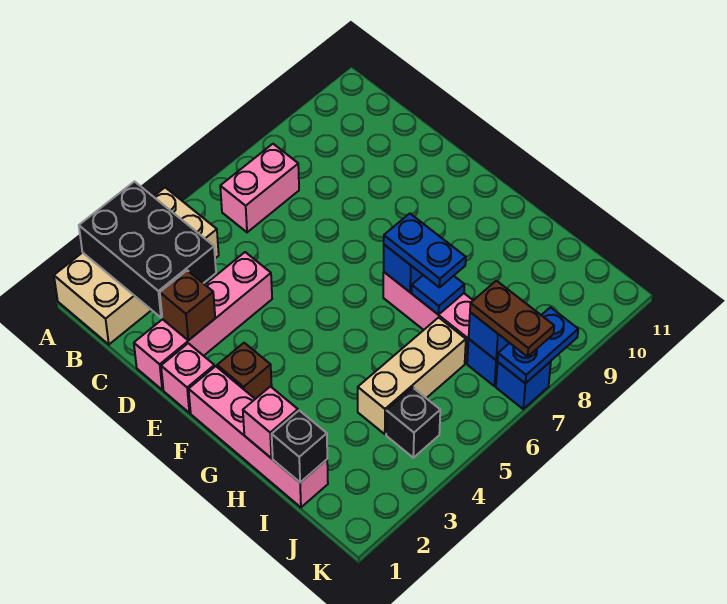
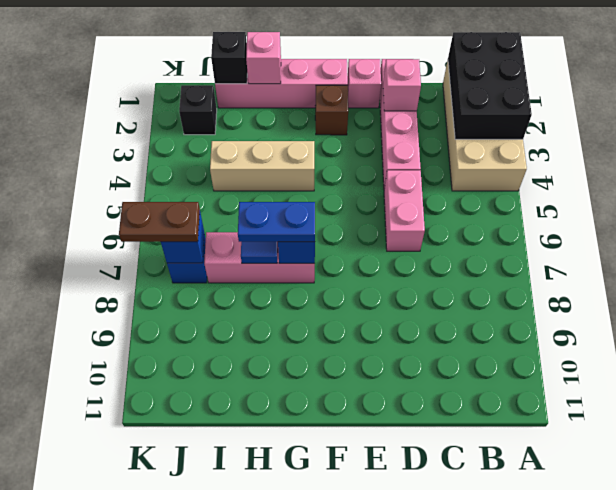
black brick A2:C3 level 2 -> black brick A1:B3 level 2
pink brick B6:B7 level 1 -> pink brick D5:D6 level 1
brown brick D2 level 2 -> pink brick D2 level 2
tan brick I4:I6 level 1 -> tan brick G4:I4 level 1
black brick J4 level 1 -> black brick J2 level 1
blue brick K7 level 1 -> none
blue plate K7:K8 level 2 -> none

